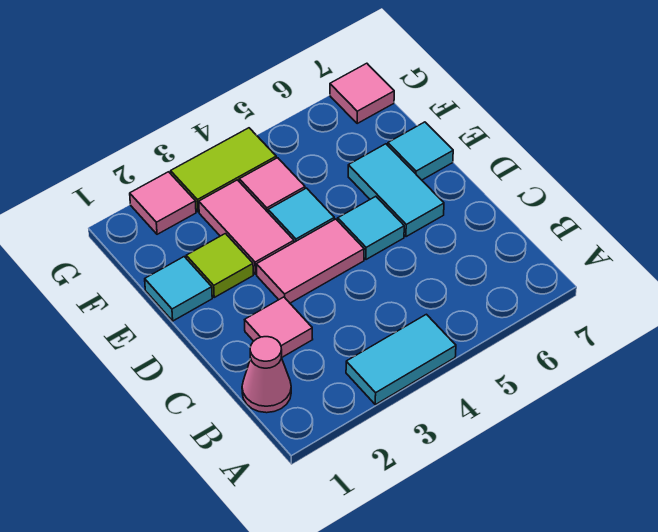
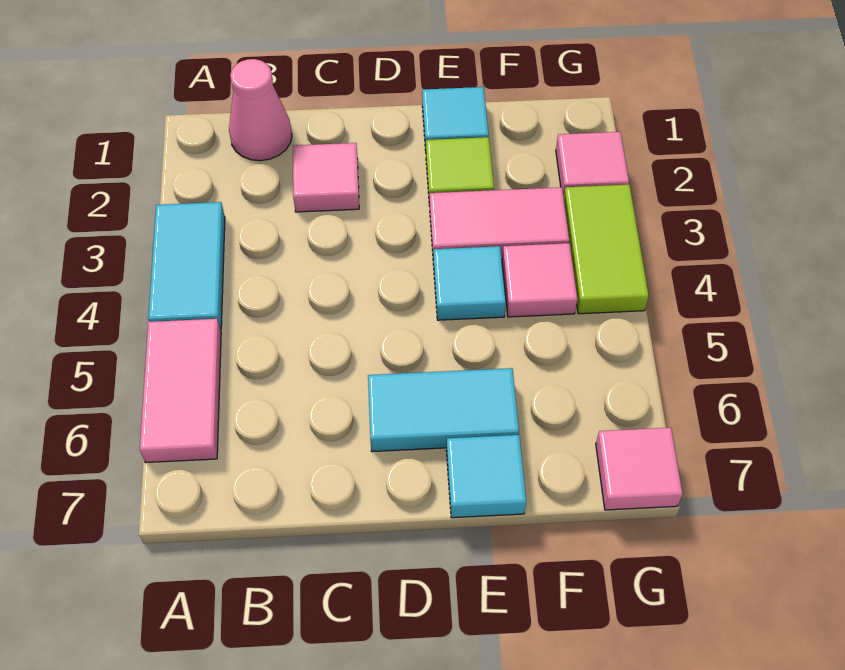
pink tile D3:D4 level 1 -> pink tile A5:A6 level 1
cyan tile D5 level 1 -> none

